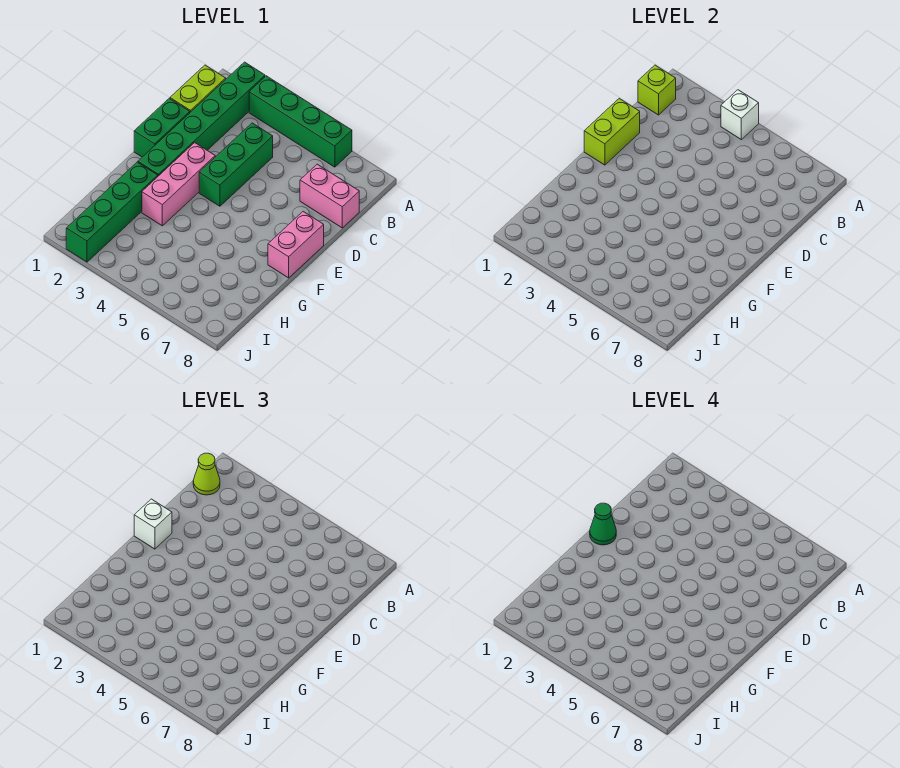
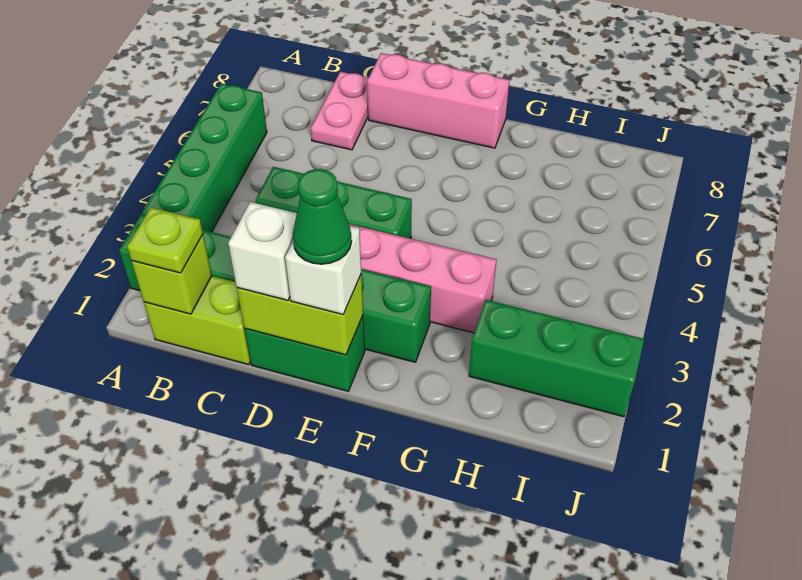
white brick A4 level 2 -> white brick D1 level 3
lime cone B1 level 3 -> lime plate B1 level 3
pink brick C7:C8 level 1 -> pink plate C7:C8 level 1
pink brick E8:F8 level 1 -> pink brick D8:F8 level 1
green brick G2:J2 level 1 -> green brick H2:J2 level 1

